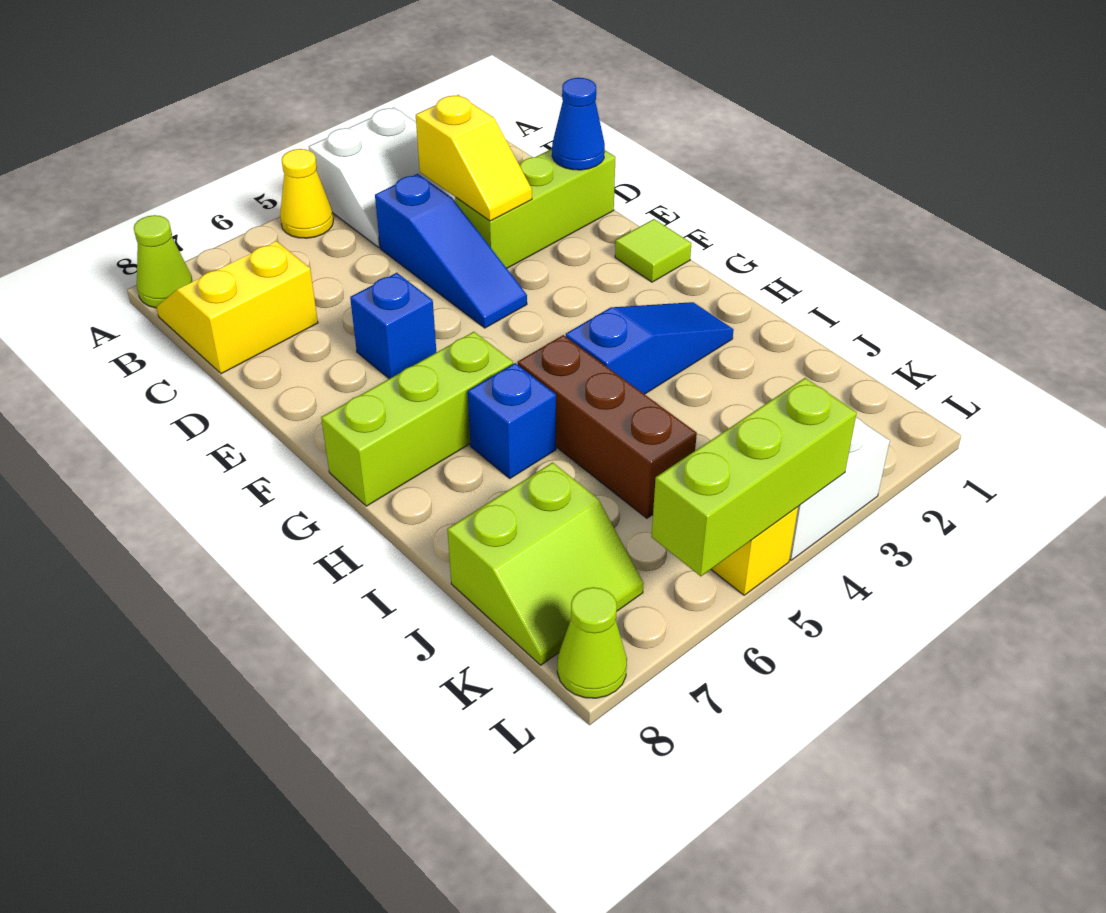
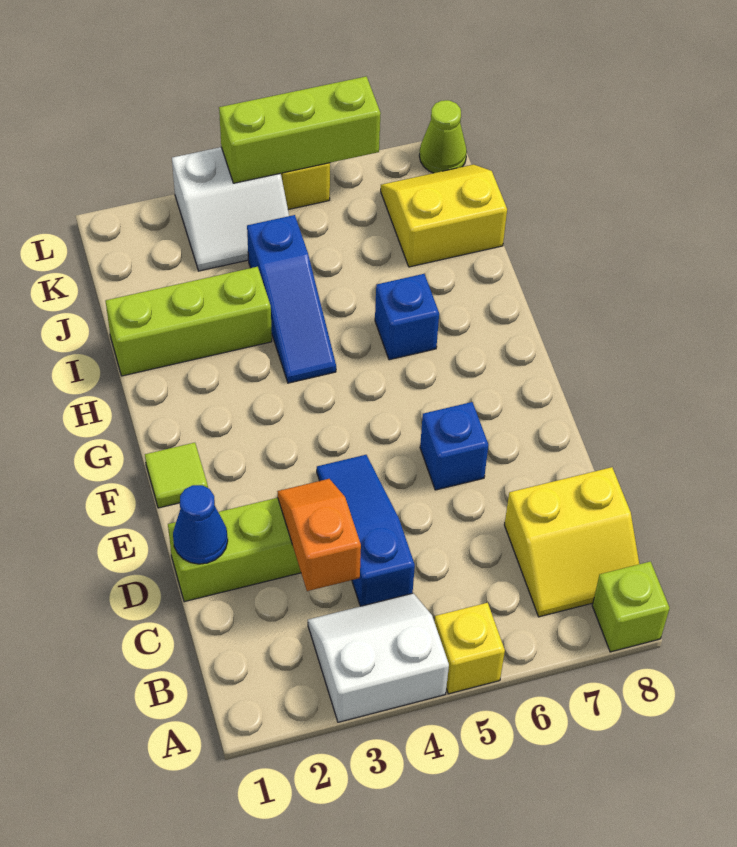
yellow cone A5 level 1 -> yellow brick A5 level 1
lime cone A8 level 1 -> lime brick A8 level 1
yellow slope C3:D3 level 2 top C -> orange slope C3:D3 level 2 top C
lime brick G6:G8 level 1 -> lime brick I1:I3 level 1
blue slope H2:H4 level 1 top 4 -> blue slope H4:J4 level 1 top J
brown brick H5:J5 level 1 -> none
lime slope J7:K8 level 1 top J -> yellow slope J7:K8 level 1 top J

